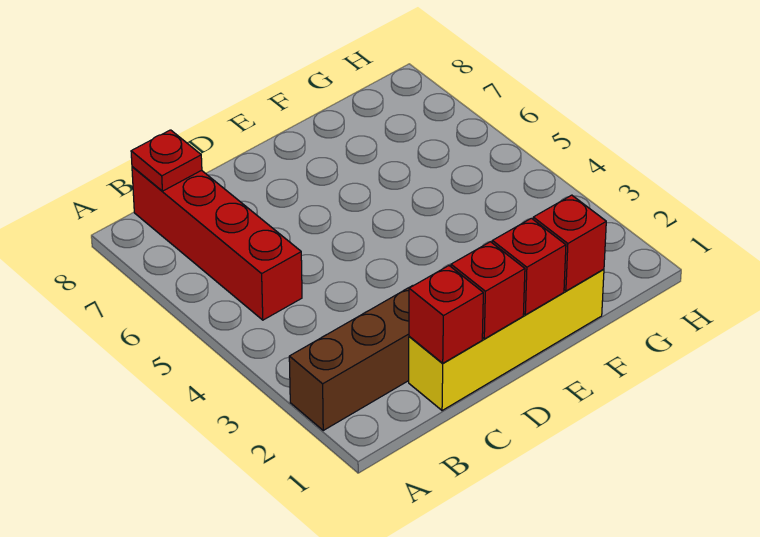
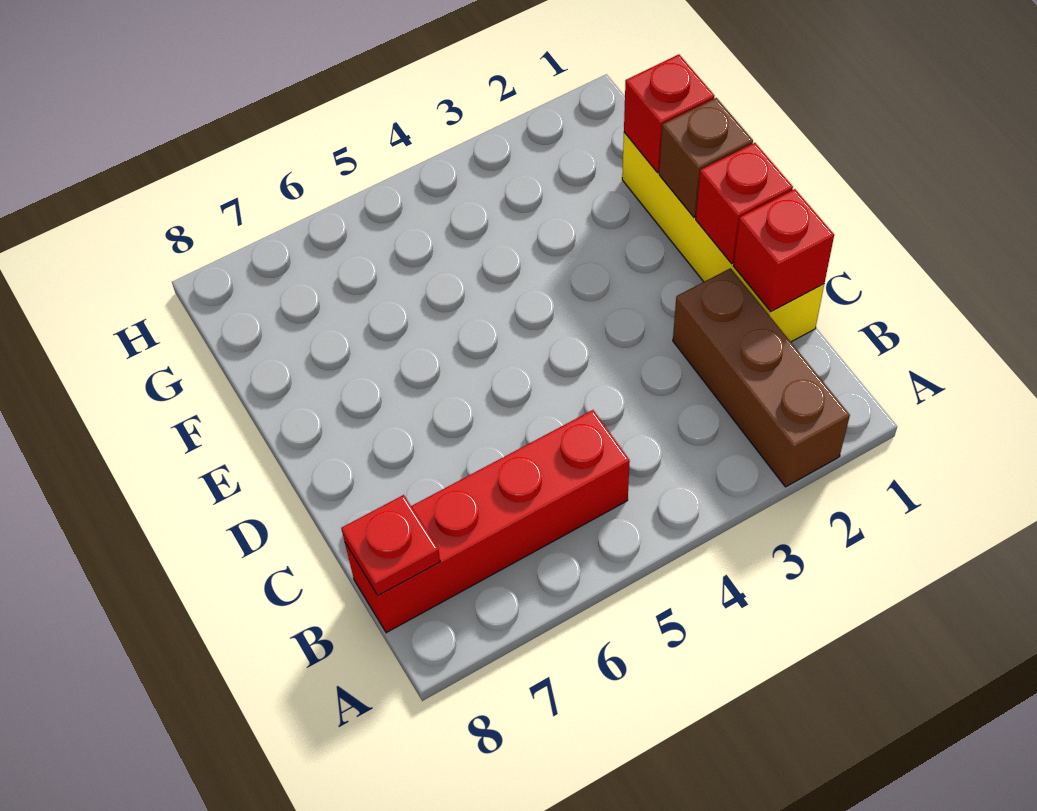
red brick E1 level 2 -> brown brick E1 level 2

